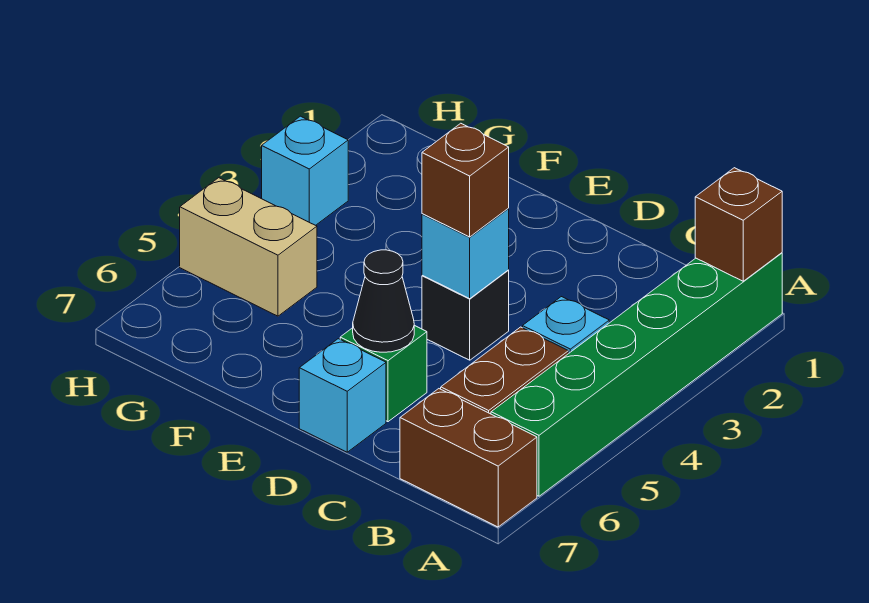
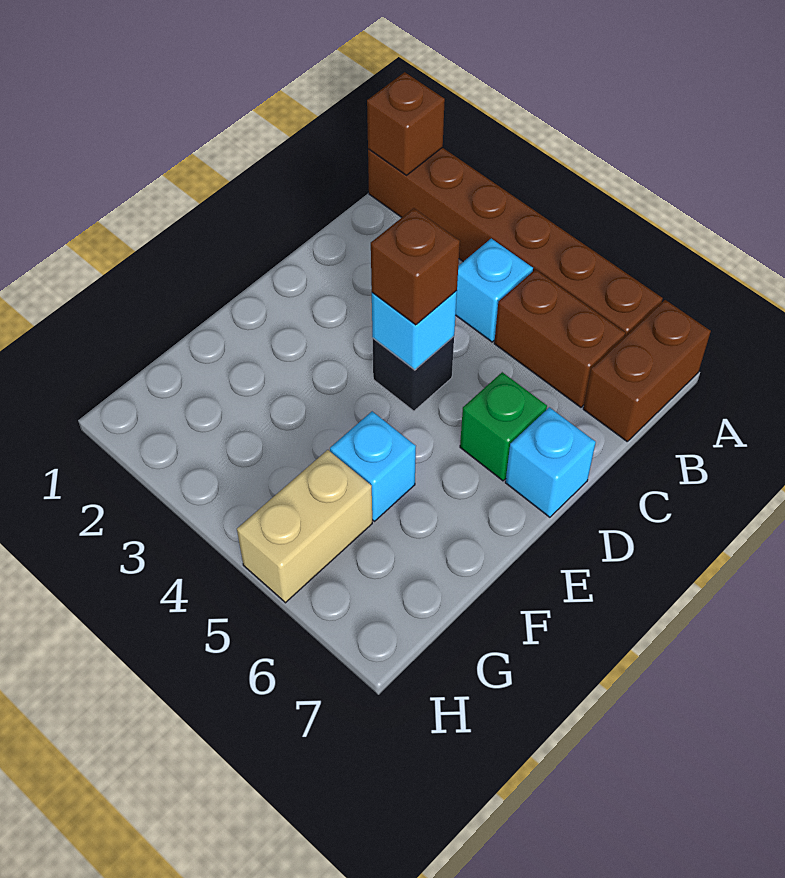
green brick A1:A6 level 1 -> brown brick A1:A6 level 1
black cone D6 level 2 -> none
cyan brick H3 level 1 -> cyan brick F5 level 1

